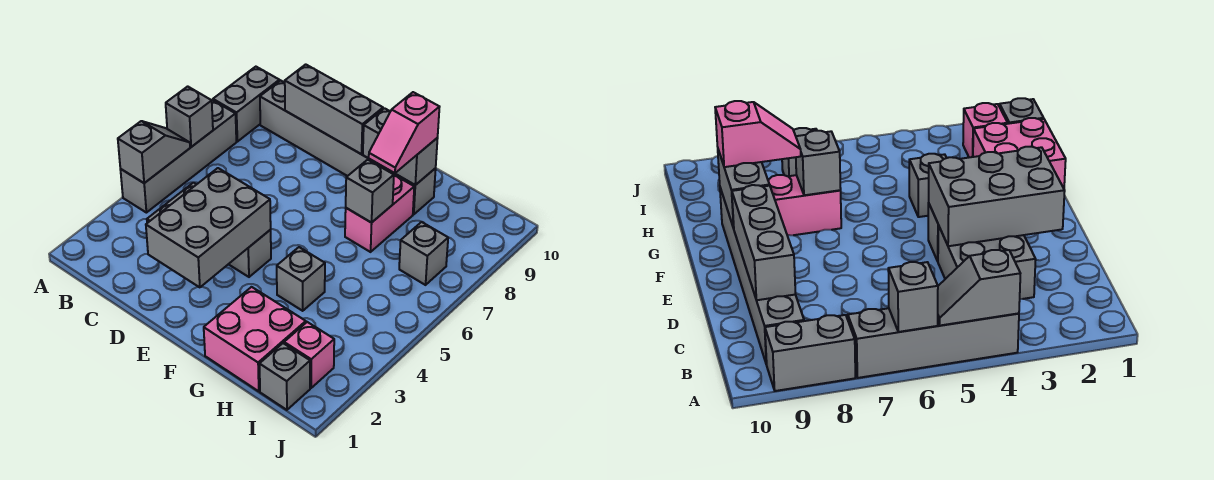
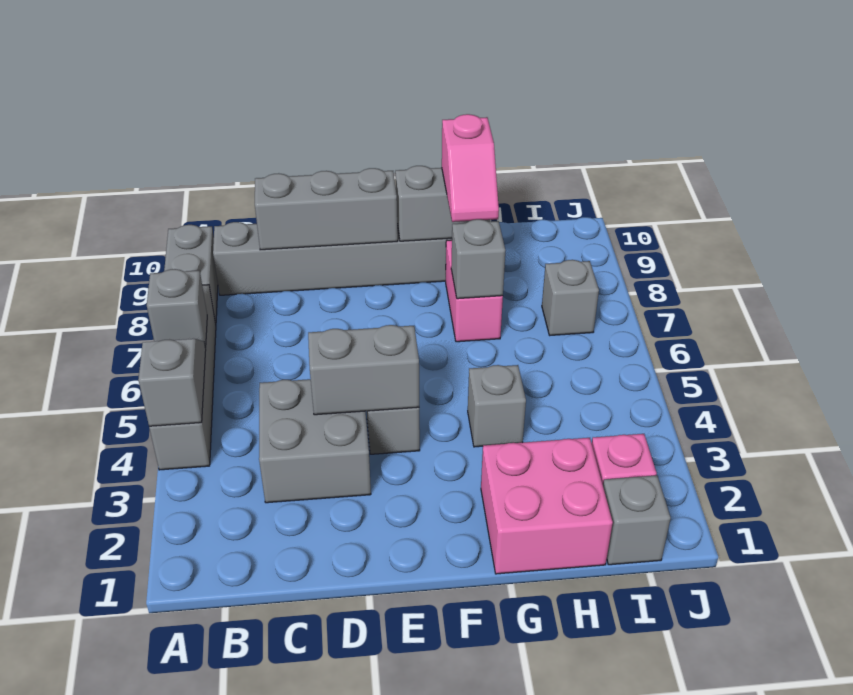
grey brick D2:E4 level 2 -> grey brick D4:E4 level 2

